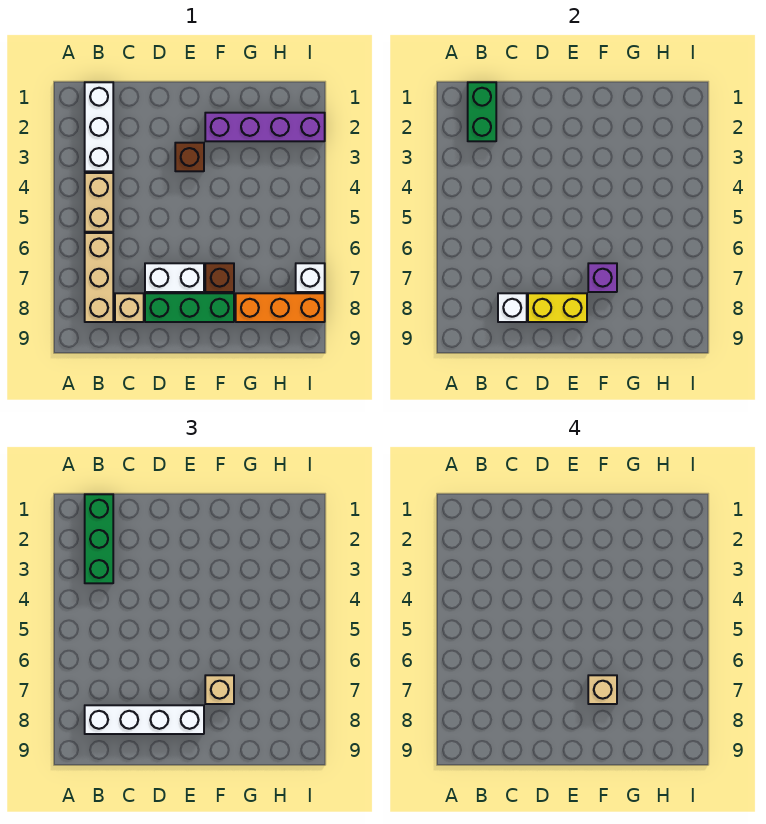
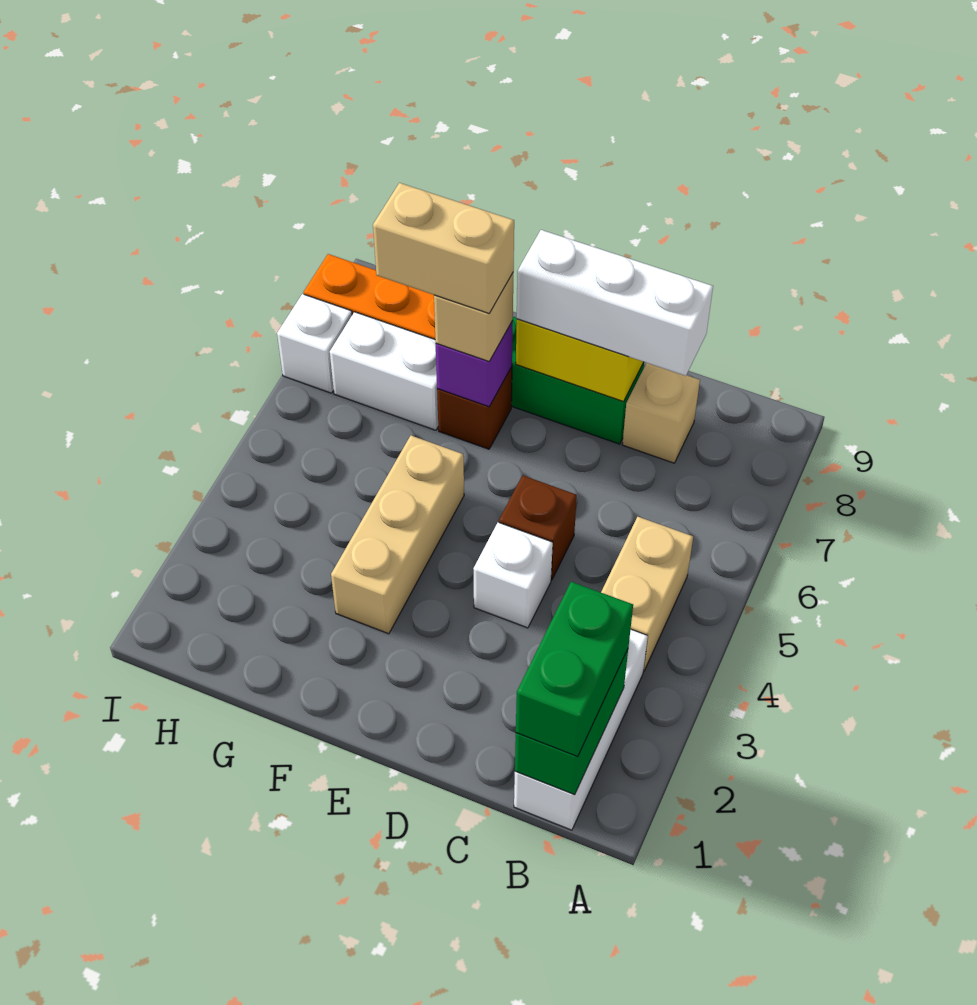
green brick B1:B3 level 3 -> green brick B1:B2 level 3
tan brick B6:B8 level 1 -> tan brick F3:F5 level 1
white brick B8:E8 level 3 -> white brick C8:E8 level 3
white brick C8 level 2 -> white brick D4 level 1
white brick D7:E7 level 1 -> white brick G7:H7 level 1
brown brick E3 level 1 -> brown brick D5 level 1
purple brick F2:I2 level 1 -> none
tan brick F7 level 4 -> tan brick F7:G7 level 4

